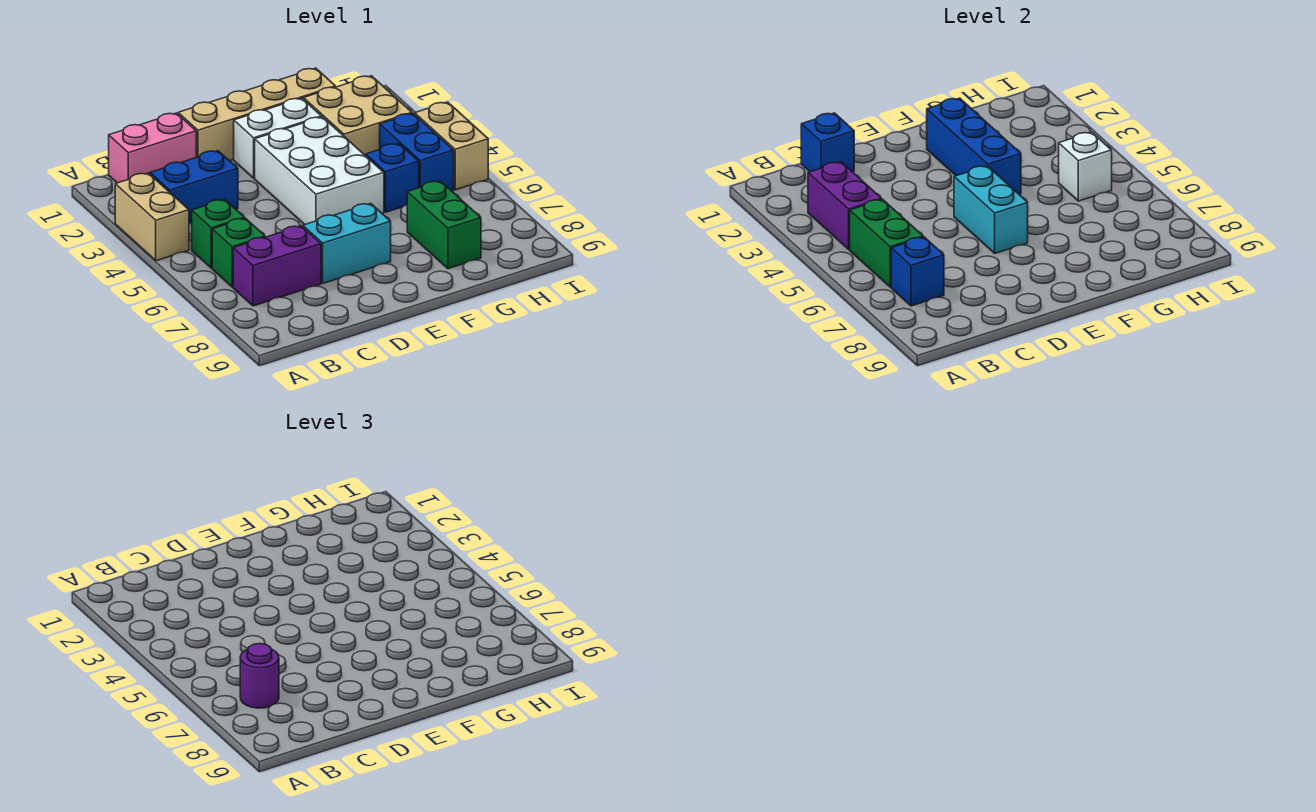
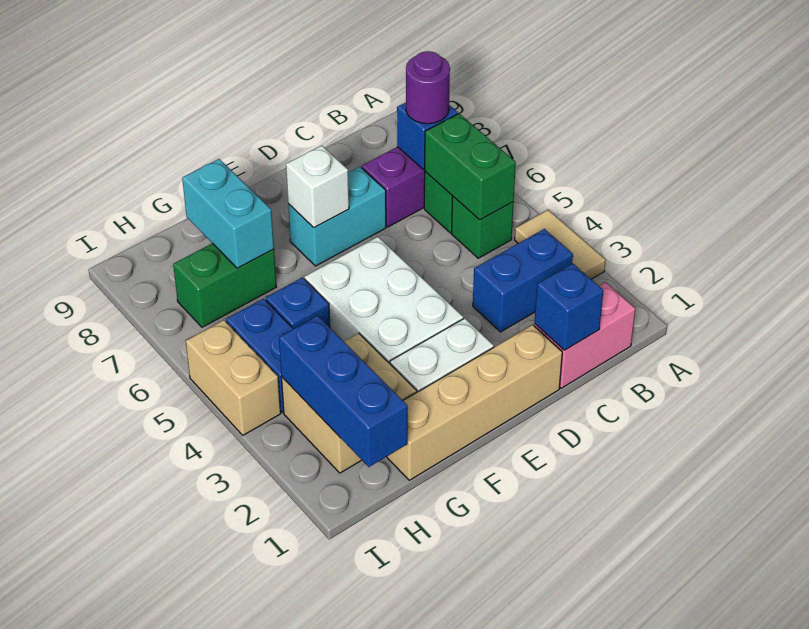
tan brick A3:A4 level 1 -> tan tile A3:A4 level 1
purple brick B3:B4 level 2 -> none
cyan brick E5:E6 level 2 -> cyan brick G7:G8 level 2
blue brick F2:F4 level 2 -> blue brick H1:H3 level 2
green brick G7:G8 level 1 -> green brick G7:H7 level 1
white brick H5 level 2 -> white brick E7 level 2

